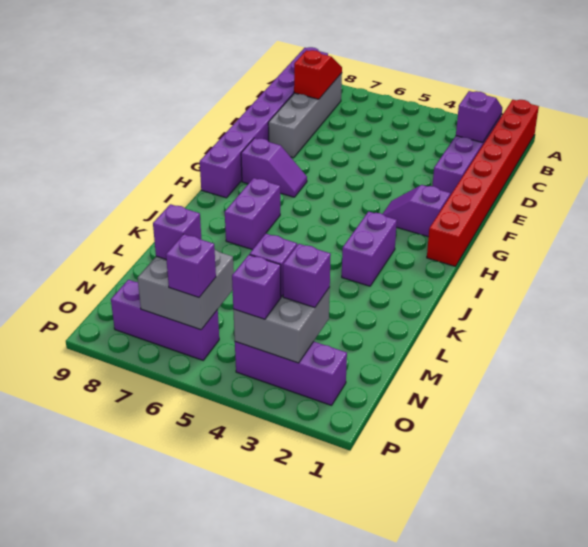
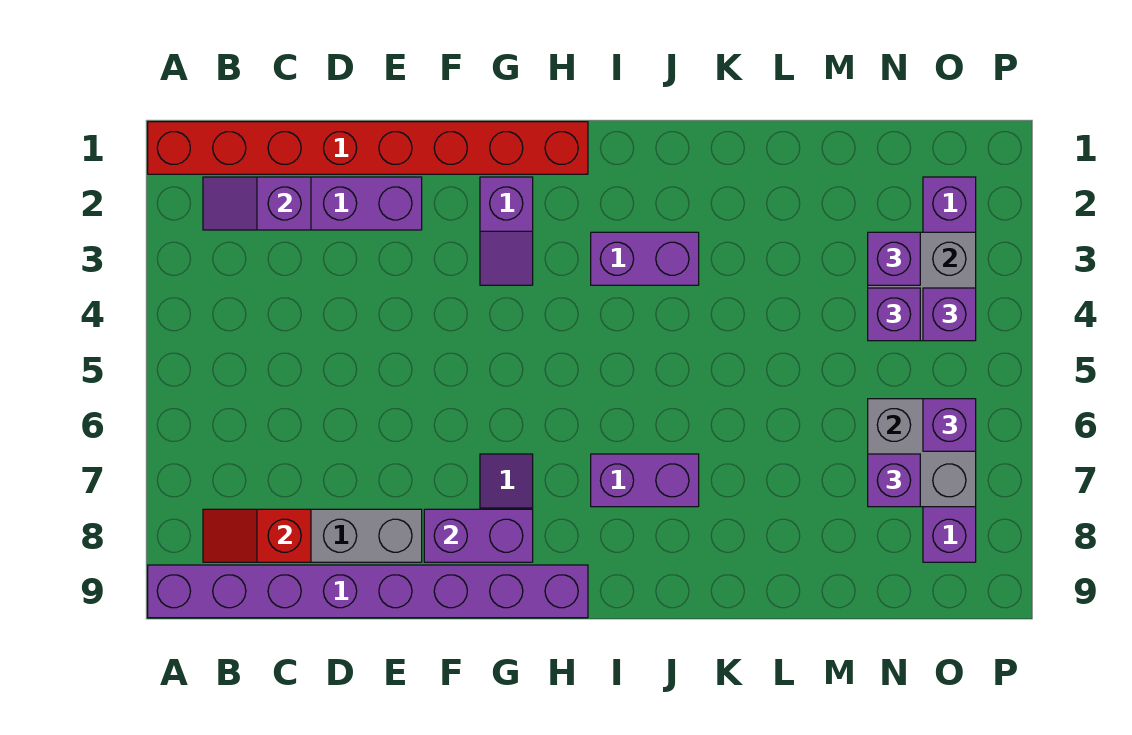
none -> purple brick F8:G8 level 2

